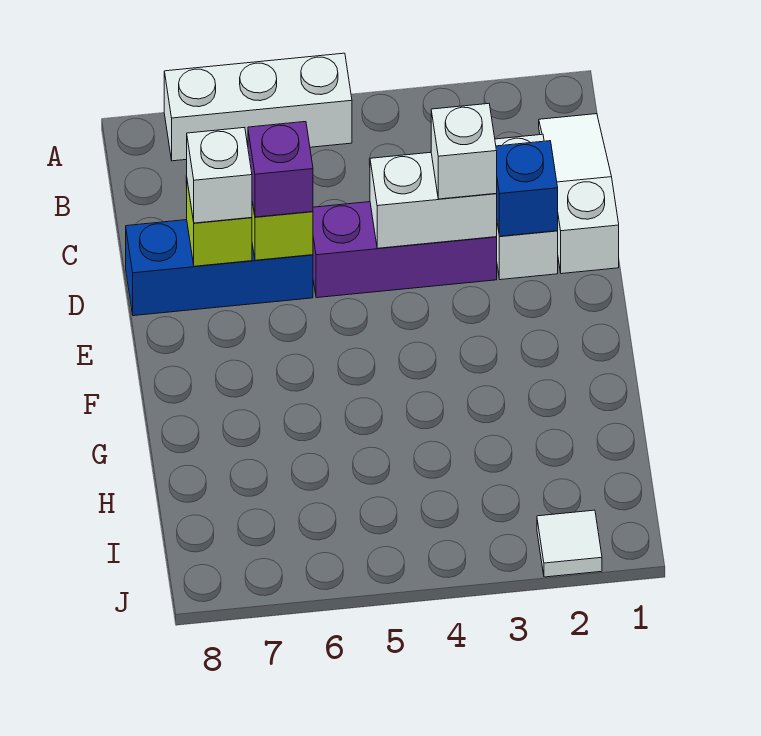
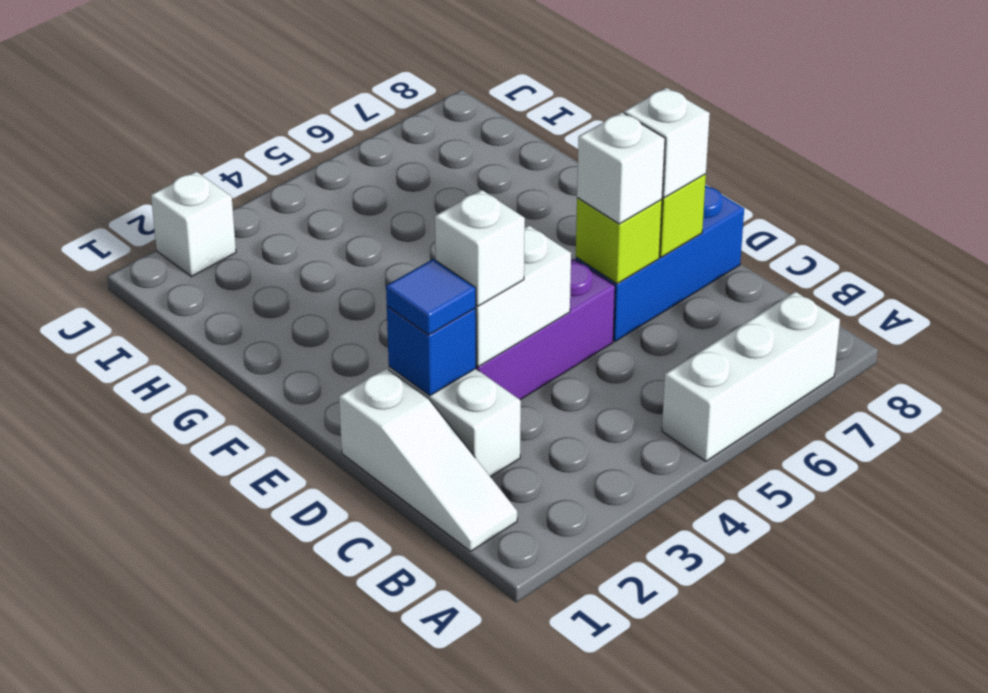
none -> blue tile D2 level 3
purple brick D6 level 3 -> white brick D6 level 3
white tile J2 level 1 -> white brick J2 level 1

